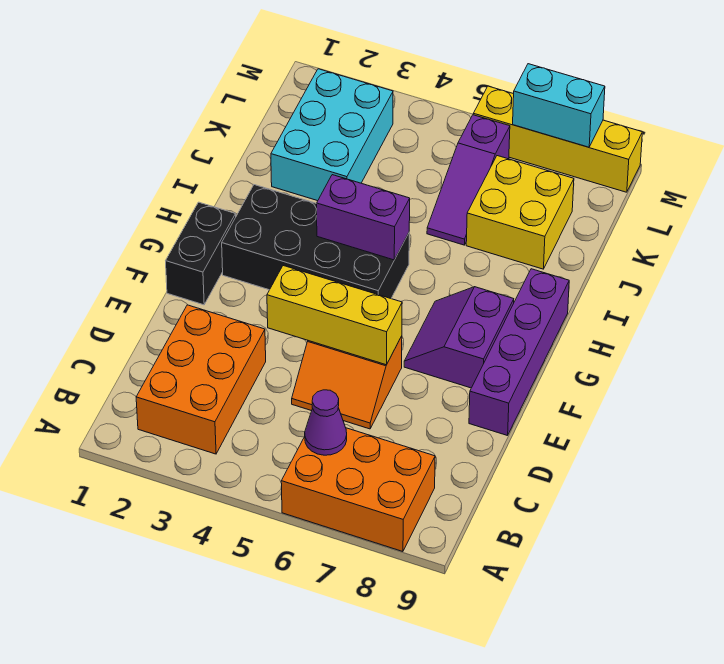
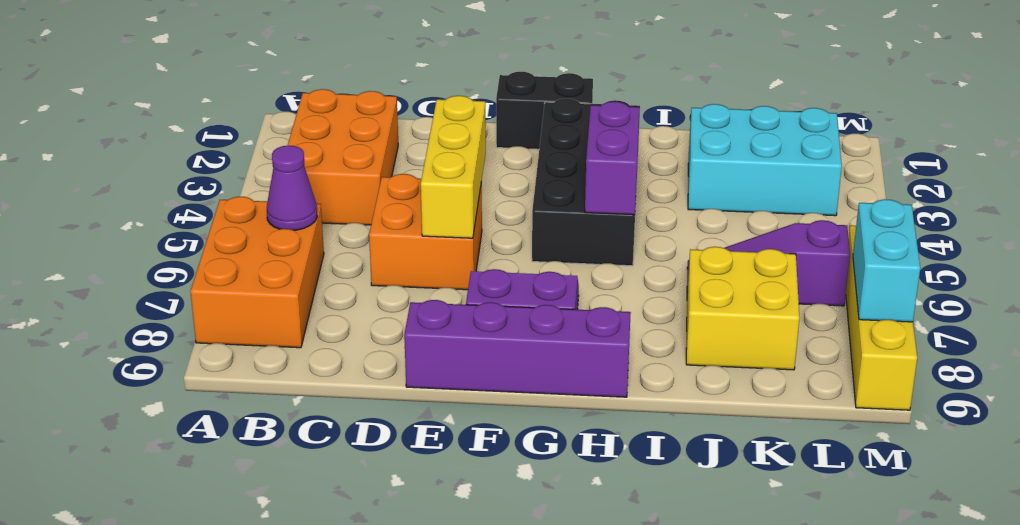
orange brick B2:D3 level 1 -> orange brick B2:C4 level 1
orange slope D5:E6 level 1 top E -> orange brick D5:E6 level 1

